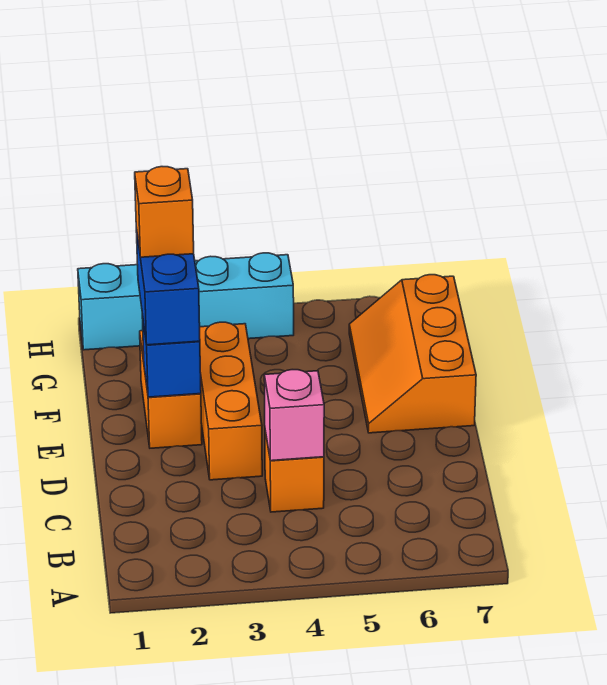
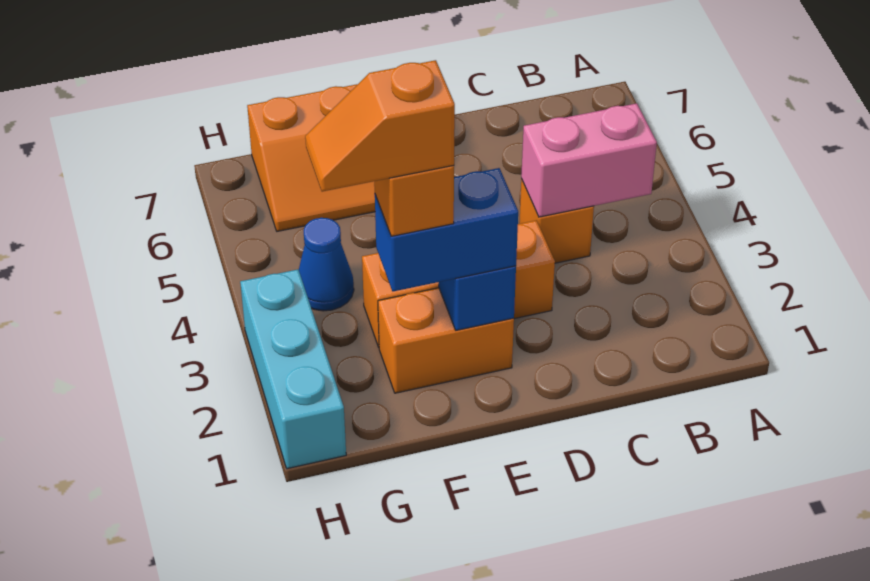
pink brick C4 level 2 -> pink brick B4:C4 level 2
none -> orange slope F2:G2 level 5 top F
none -> blue cone G4 level 1
cyan brick H1:H4 level 1 -> cyan brick H1:H3 level 1

